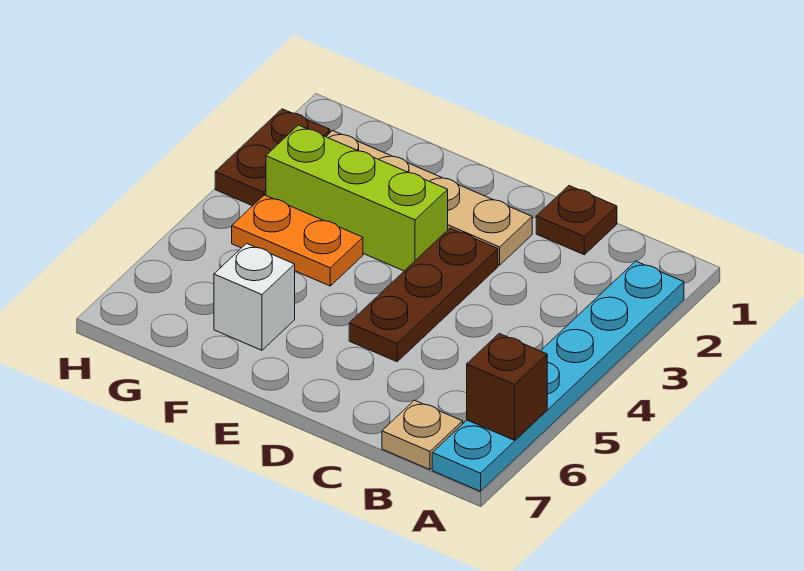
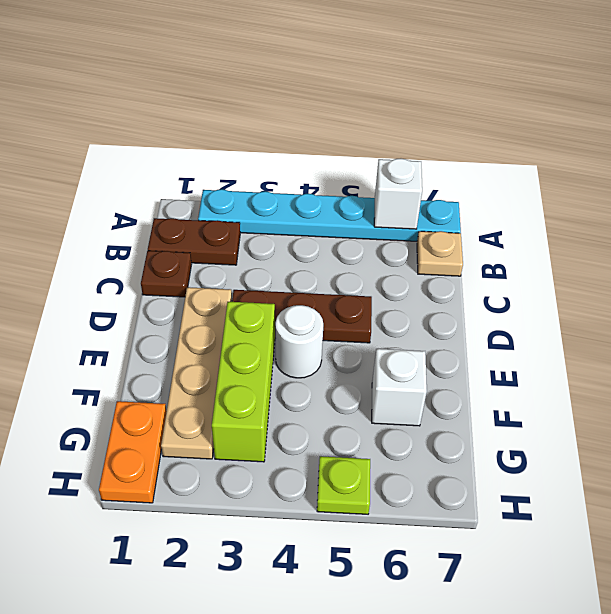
brown brick A6 level 2 -> white brick A6 level 2
none -> white round brick E4 level 1
orange plate F4:G4 level 1 -> orange plate G1:H1 level 1
brown plate H2:H3 level 1 -> brown plate B1:B2 level 1
none -> lime plate H5 level 1

